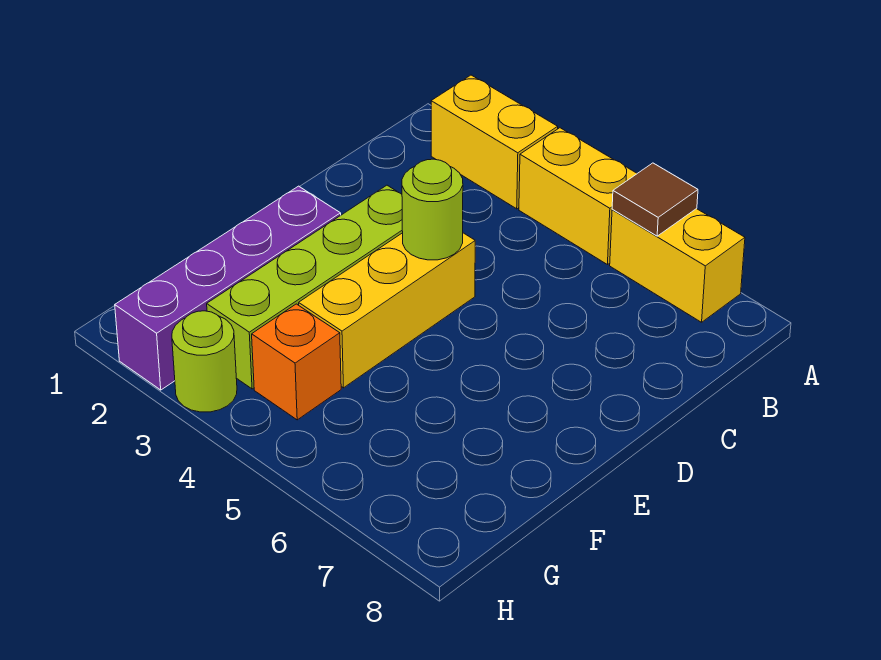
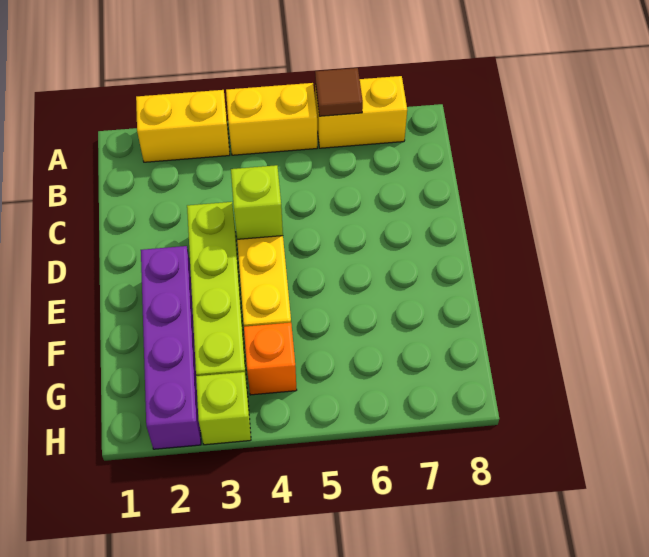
lime round brick D4 level 2 -> lime brick D4 level 2
lime round brick H3 level 1 -> lime brick H3 level 1

